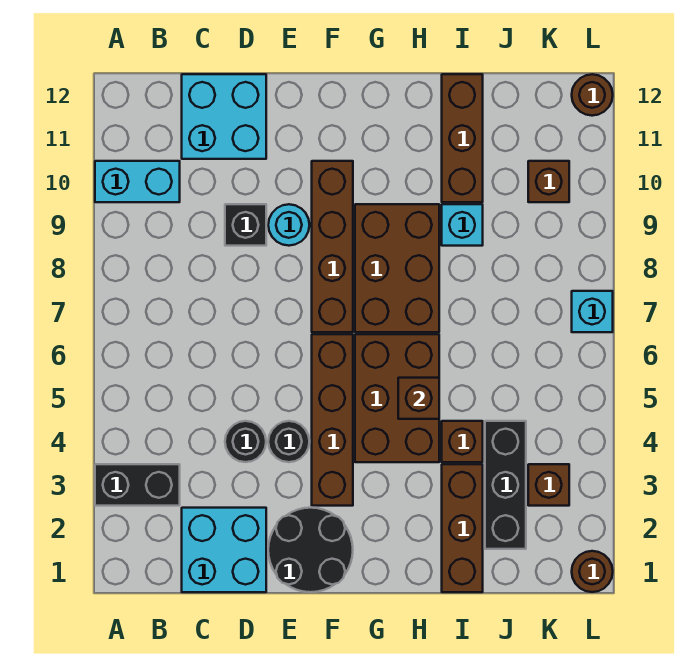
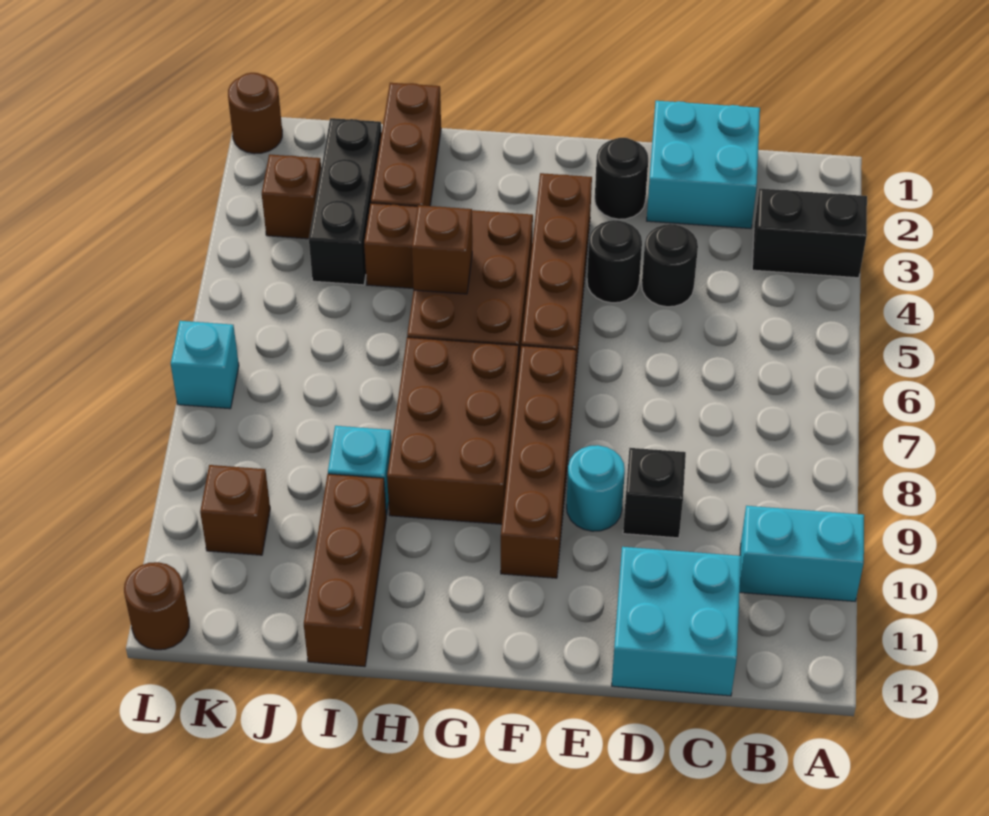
black round brick E1:F2 level 1 -> black round brick E2 level 1

